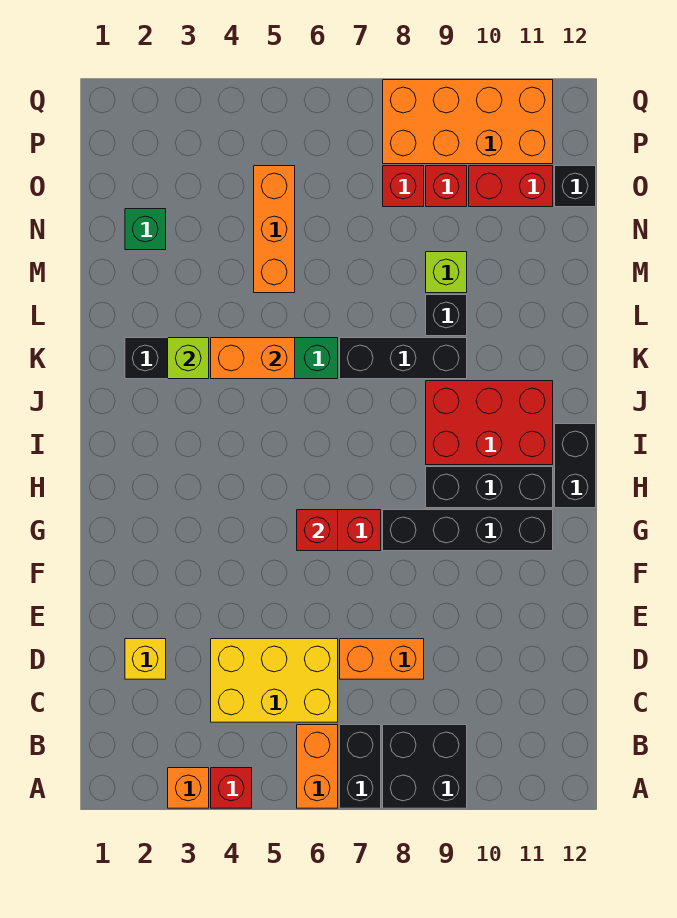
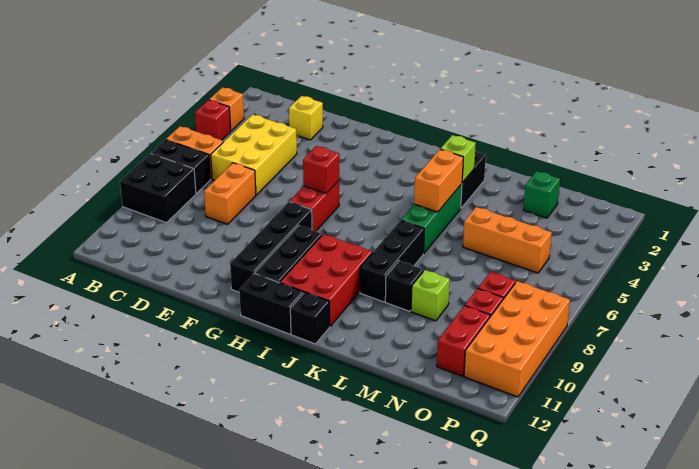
black brick O12 level 1 -> black brick J12 level 1

